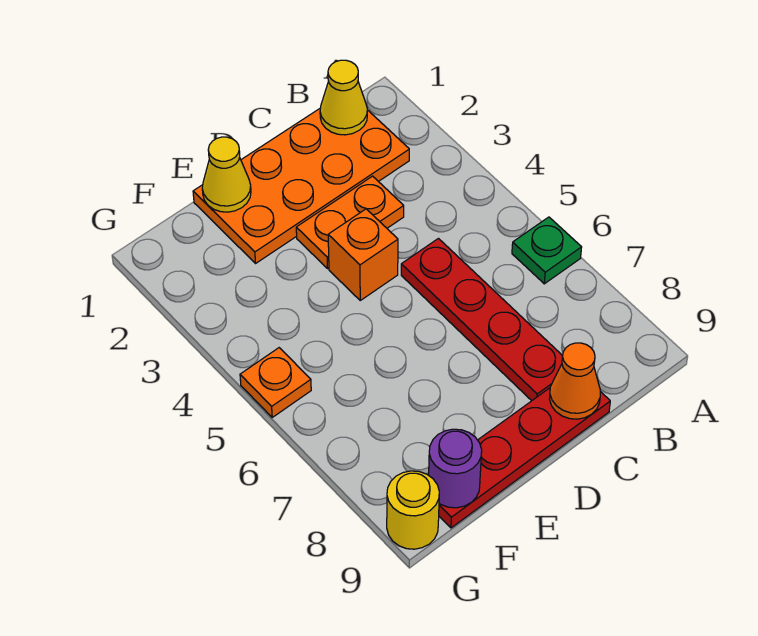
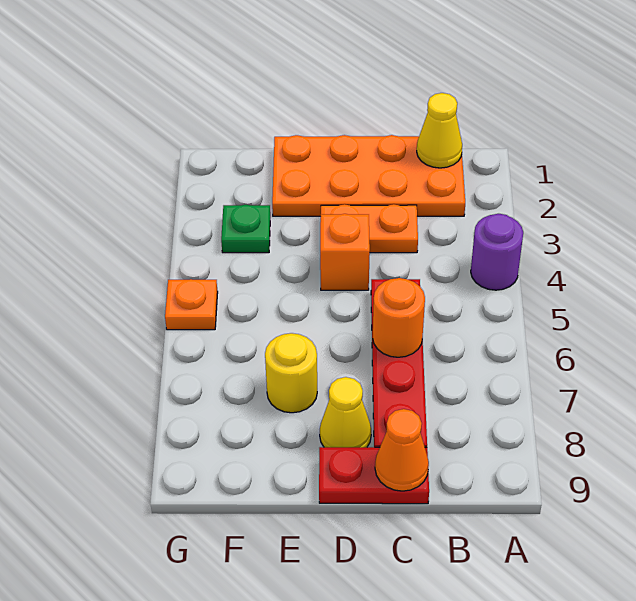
green plate A6 level 1 -> green plate F3 level 1
none -> orange round brick C6 level 2
red plate C9:F9 level 1 -> red plate C9:D9 level 1
yellow cone E1 level 2 -> yellow cone D8 level 1
purple round brick F9 level 2 -> purple round brick A4 level 1
yellow round brick G9 level 1 -> yellow round brick E7 level 1

